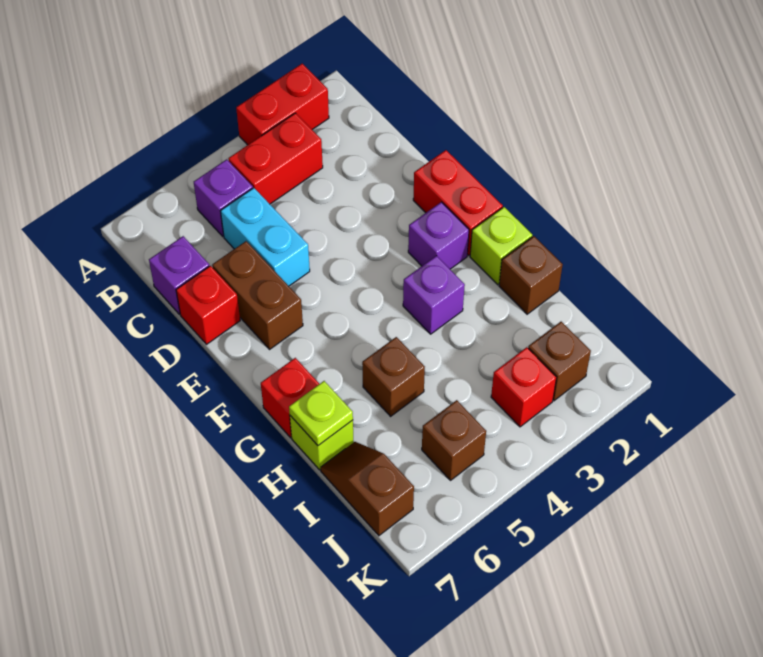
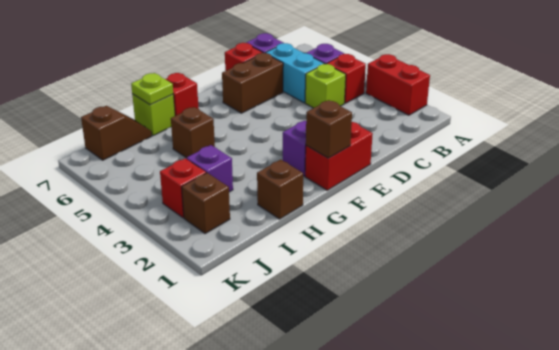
red brick B3:B4 level 1 -> red brick B4 level 1
cyan brick C5:D5 level 1 -> cyan brick C5:C6 level 1
lime brick G1 level 1 -> lime brick C4 level 1
purple brick G3 level 1 -> purple brick I3 level 1
brown brick J5 level 1 -> brown brick F1 level 2

